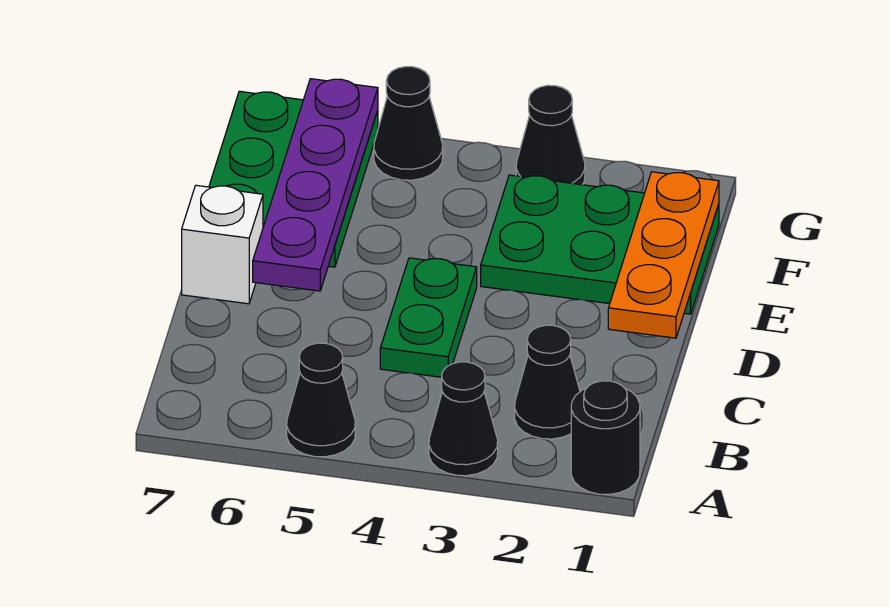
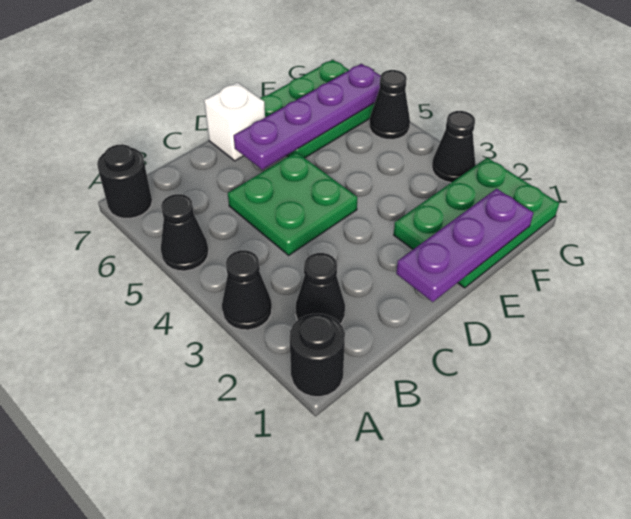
none -> black round brick A7 level 1
green plate C4:D4 level 1 -> green plate C4:D5 level 1
orange plate D1:F1 level 2 -> purple plate D1:F1 level 2
green plate E1:F3 level 1 -> green plate E1:G2 level 1

